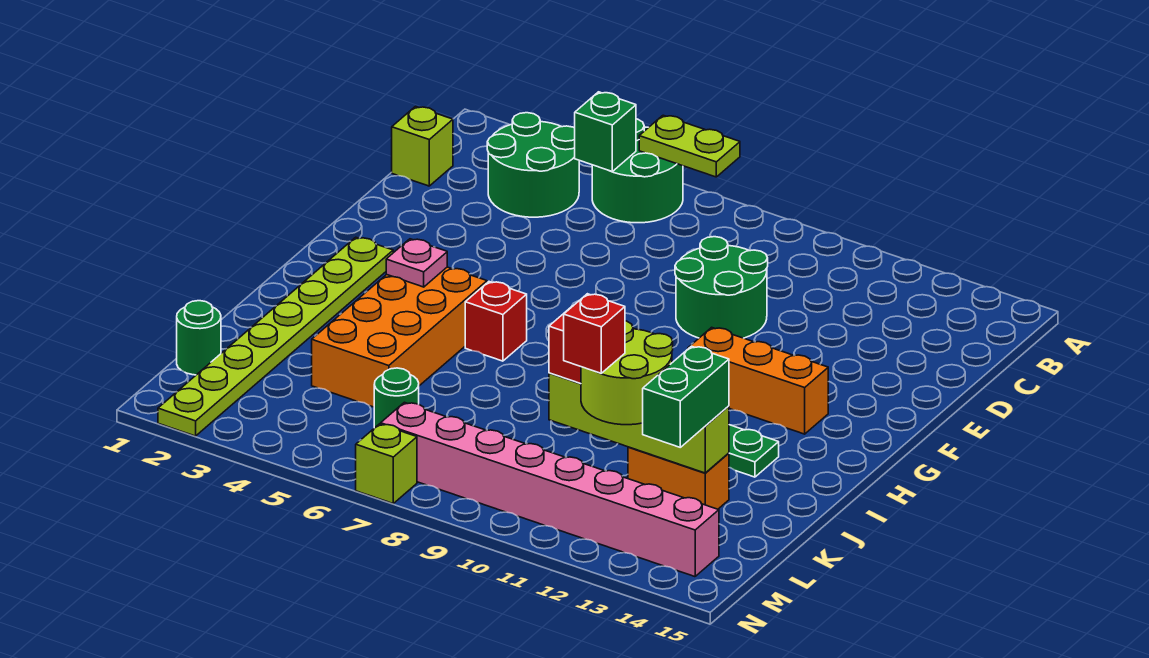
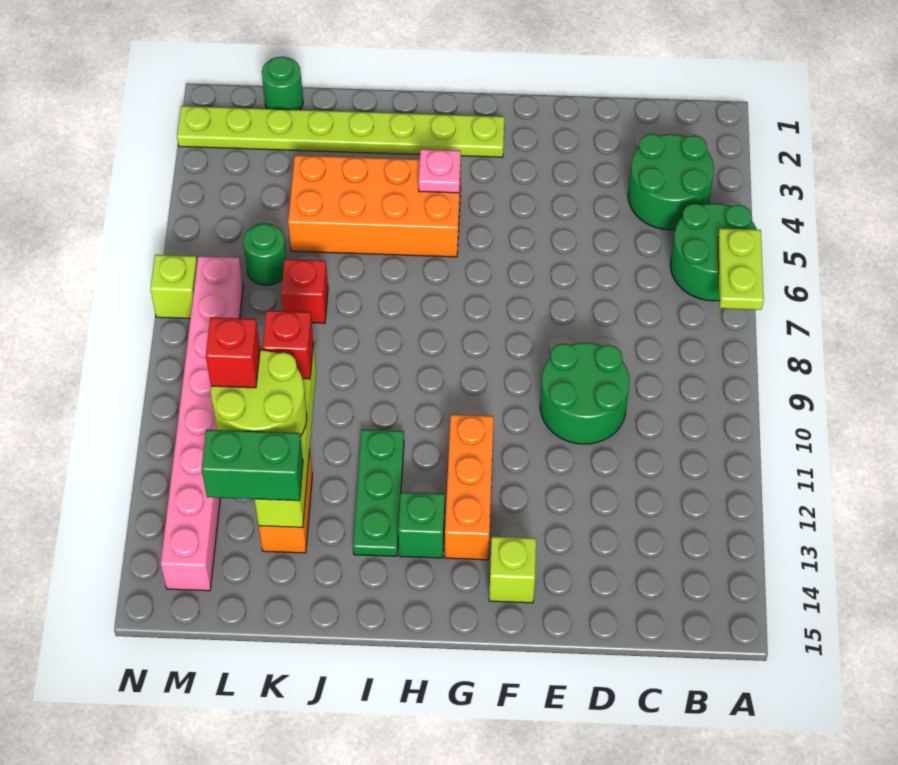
green brick B5 level 2 -> green brick H13 level 1
lime brick C1 level 1 -> lime brick F14 level 1
red brick H6 level 1 -> red brick K7 level 1

